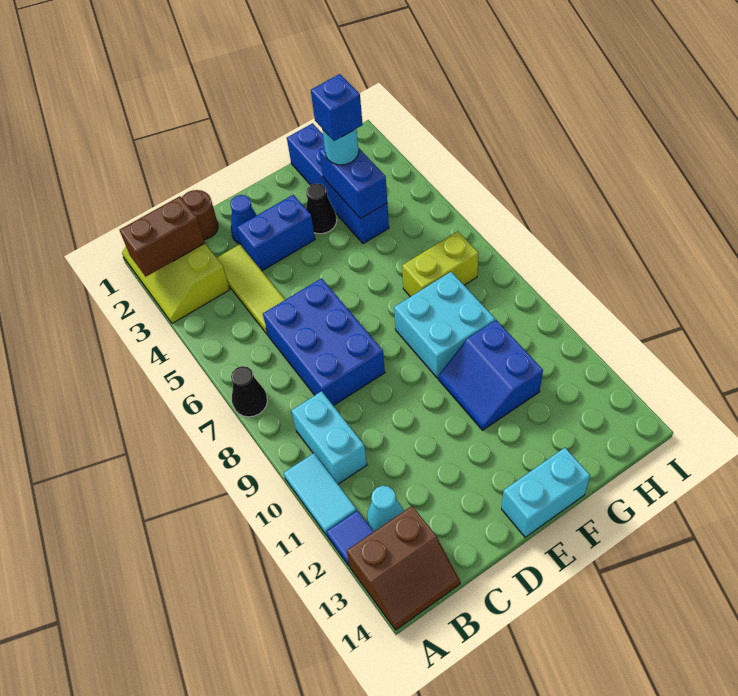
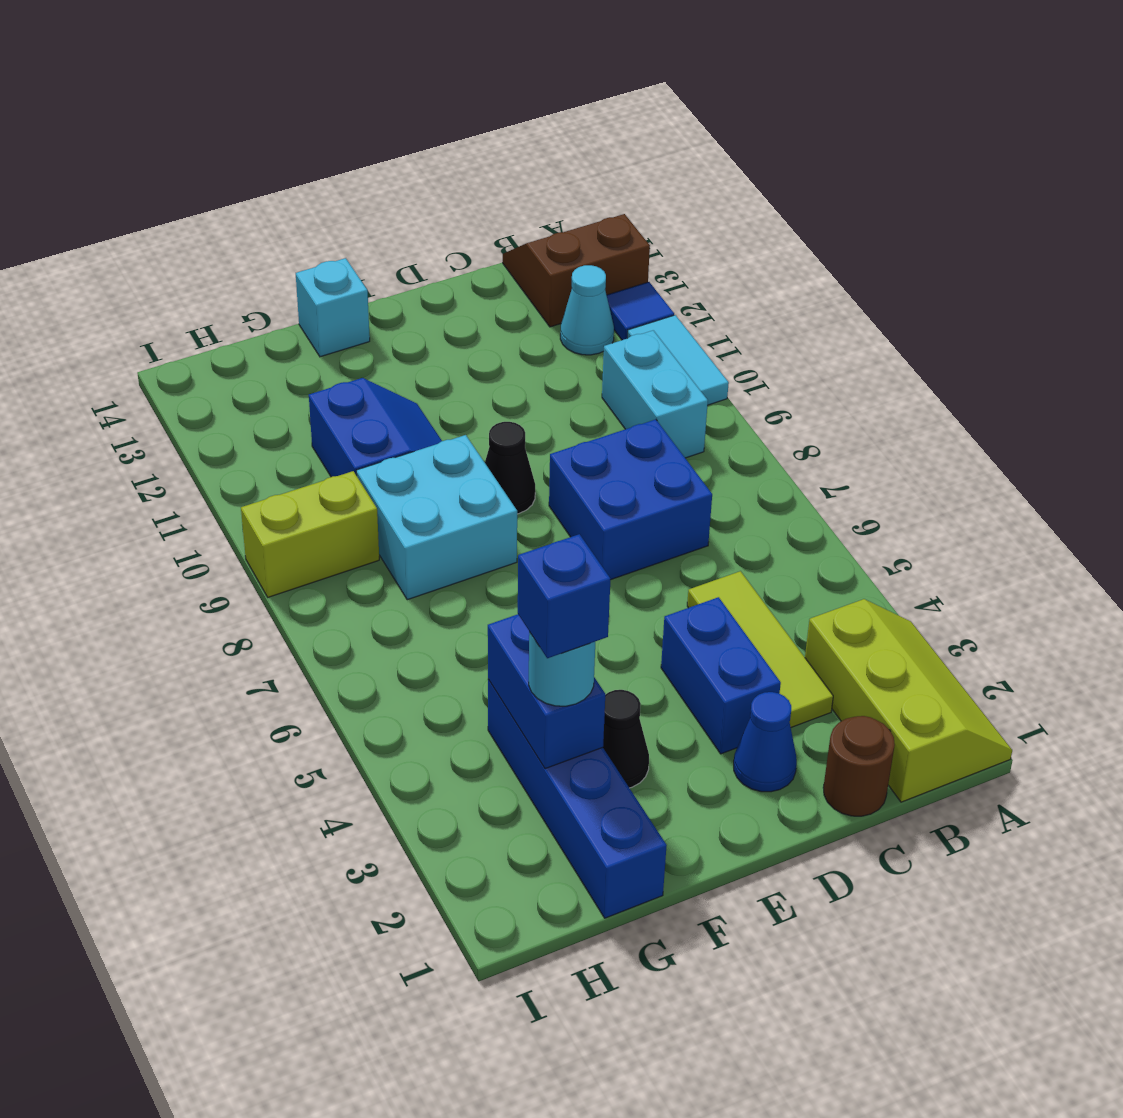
brown brick A2:B2 level 2 -> none
black cone A7 level 1 -> black cone E9 level 1
blue brick C6:D8 level 1 -> blue brick C7:D8 level 1
blue brick D3:E3 level 1 -> blue brick D3:D4 level 1
cyan brick E14:F14 level 1 -> cyan brick F14 level 1
lime brick G7:H7 level 1 -> lime brick H9:I9 level 1

